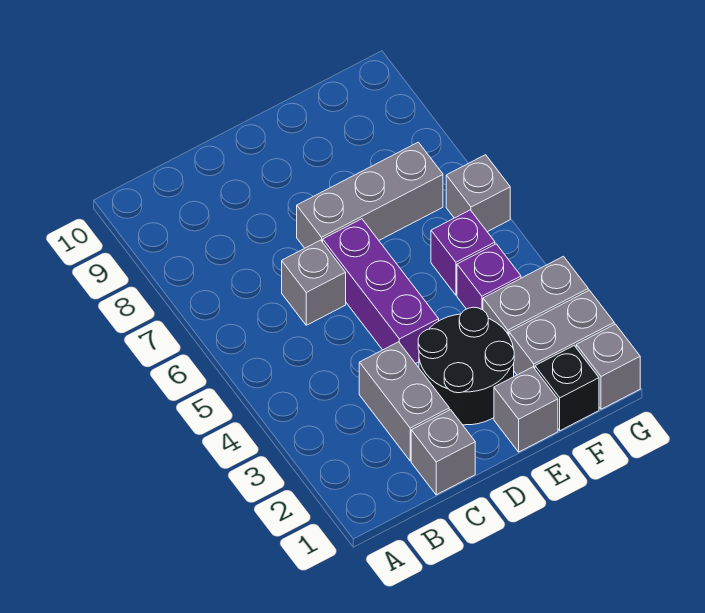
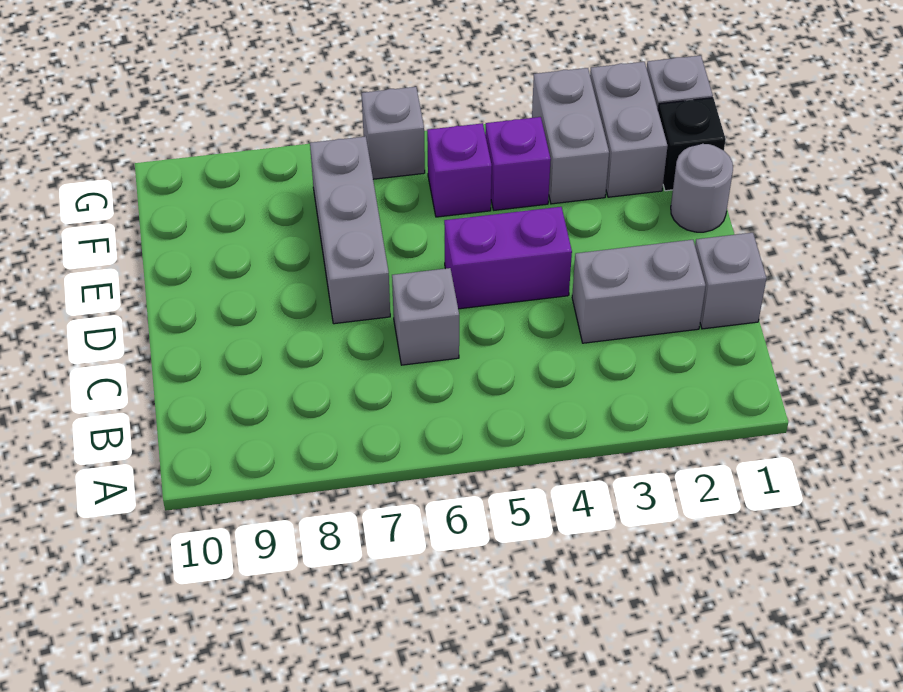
black round brick D2:E3 level 1 -> none
purple brick D4:D6 level 1 -> purple brick D4:D5 level 1
grey brick E1 level 1 -> grey round brick E1 level 1

